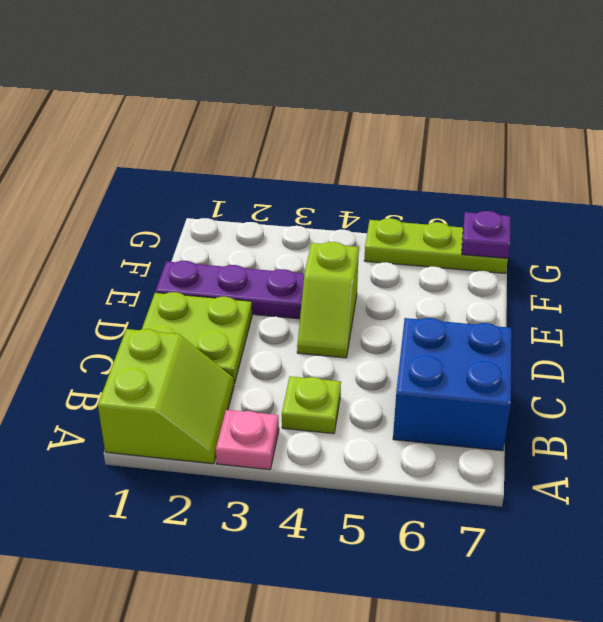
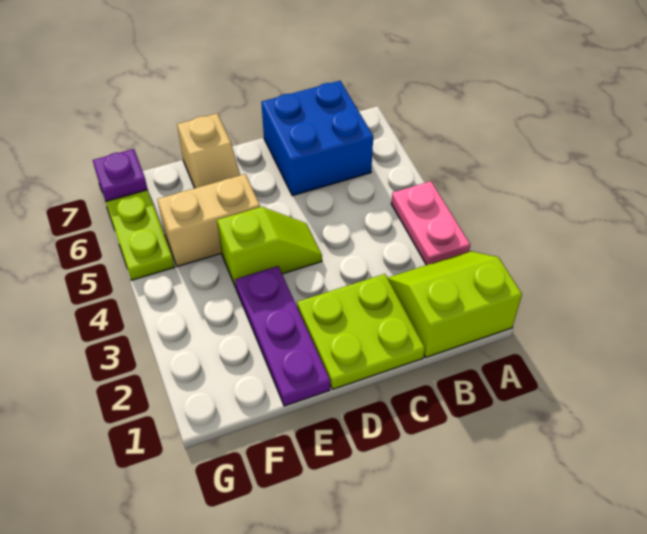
pink plate A3 level 1 -> pink plate A3:A4 level 1
lime plate B4 level 1 -> none
none -> tan brick E5:F5 level 1
none -> tan slope E6:E7 level 1 top 7

